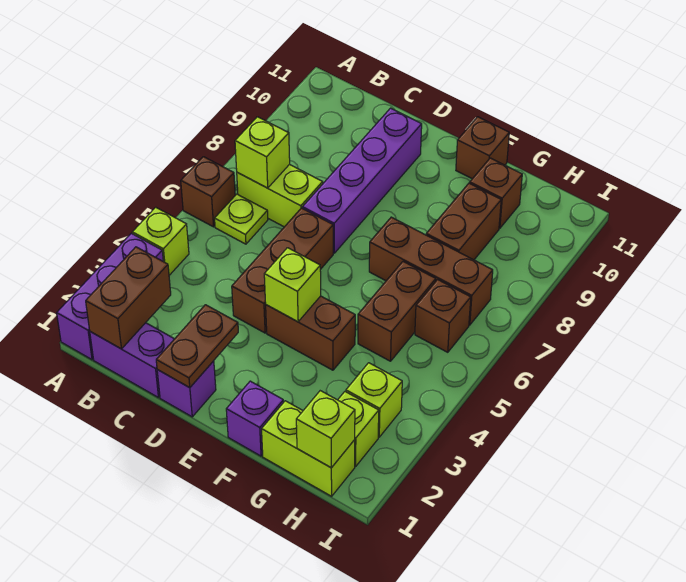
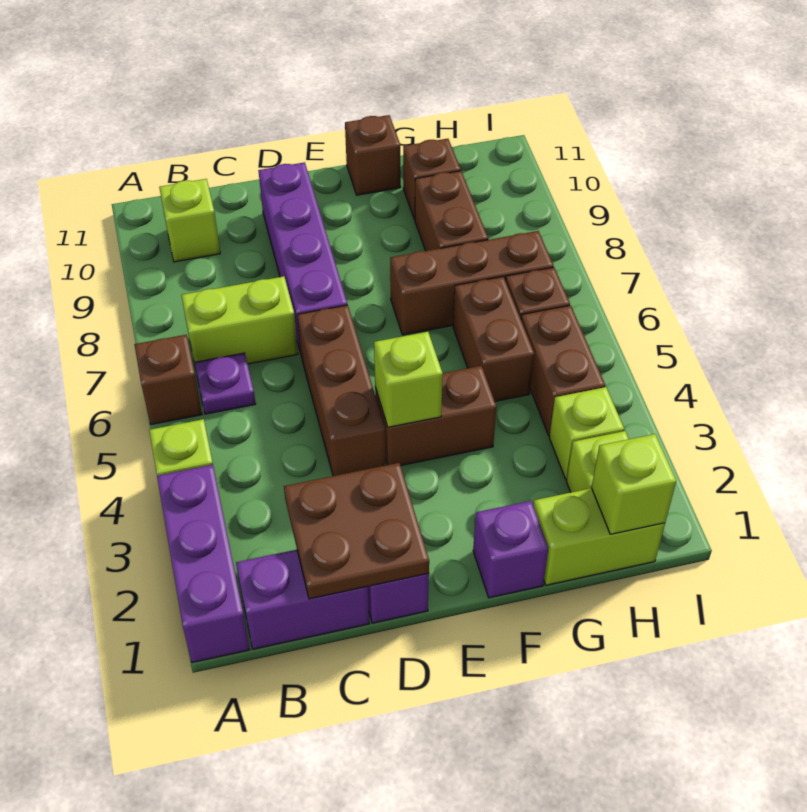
brown brick B1:B2 level 2 -> brown brick H4:H5 level 1
lime plate B6 level 1 -> purple plate B6 level 1
lime brick B7 level 2 -> lime brick B10 level 1
brown plate D1:D2 level 2 -> brown plate C1:D2 level 2

